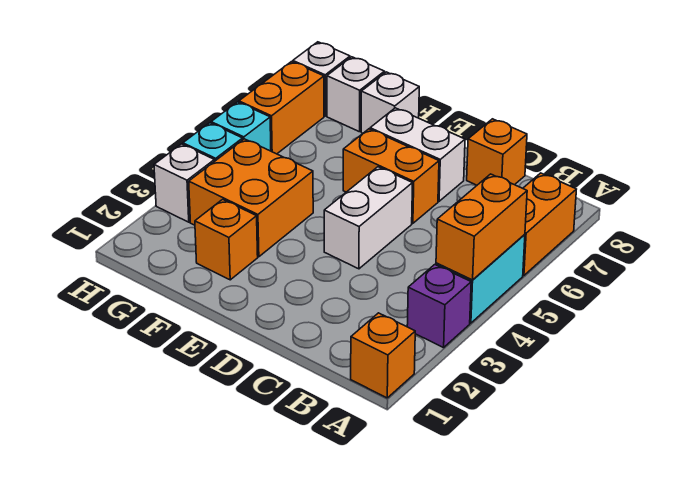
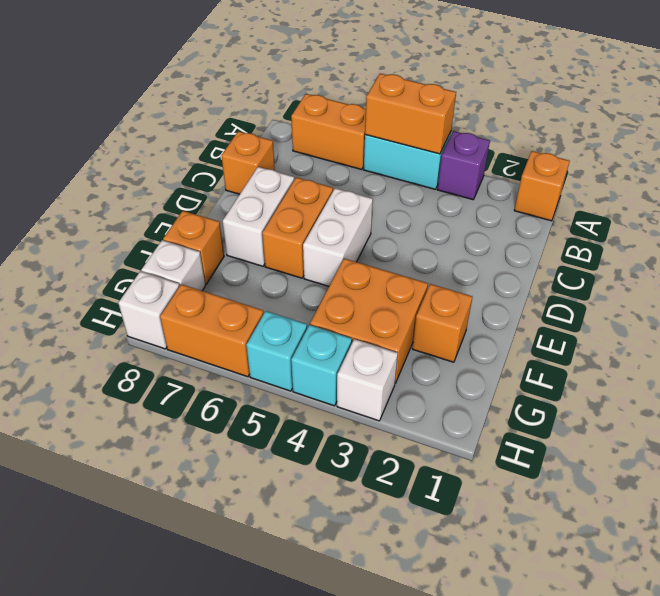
white brick D4:D5 level 1 -> white brick D5:E5 level 1
white brick F8 level 1 -> orange brick F8 level 1

